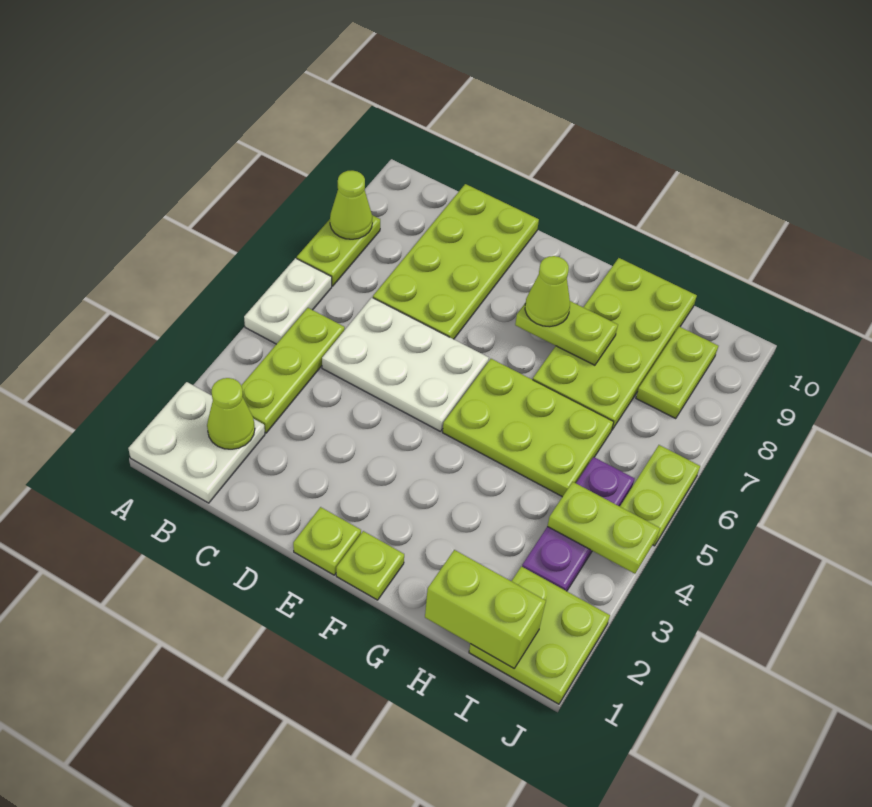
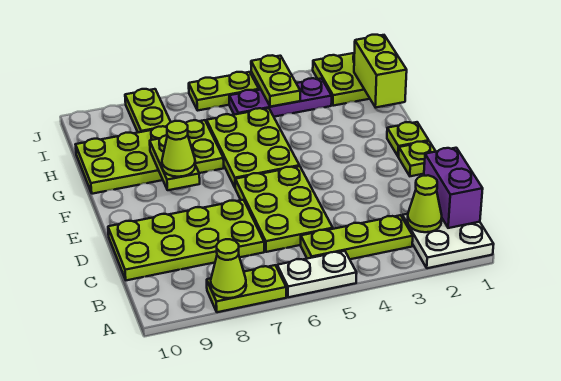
none -> purple brick B1:C1 level 2
white plate C5:E6 level 1 -> lime plate C5:E6 level 1
lime plate I8:I9 level 1 -> lime plate I8:J8 level 1

